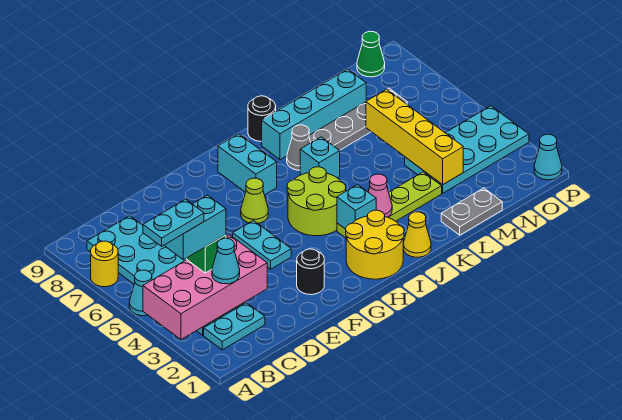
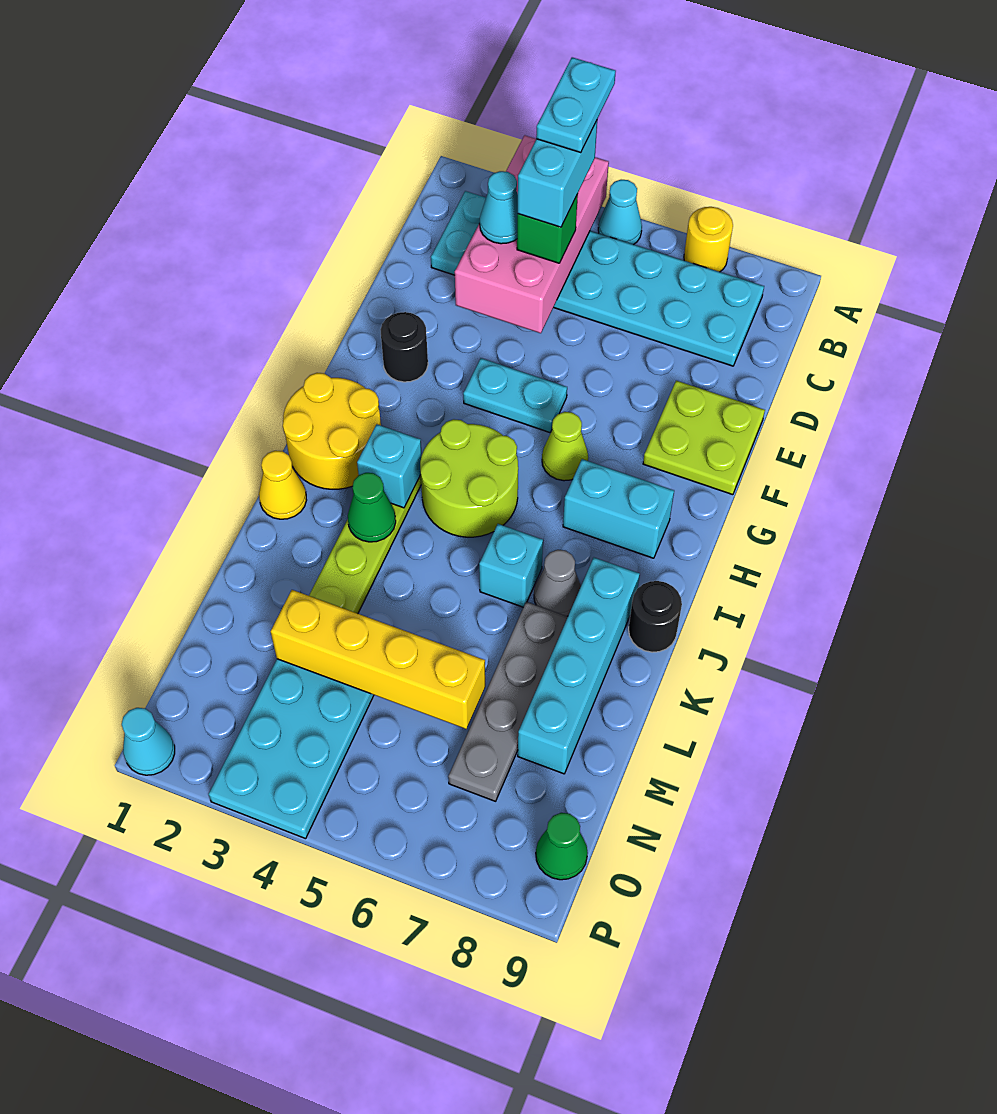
none -> lime plate E8:F9 level 1
pink cone J3 level 2 -> green cone J3 level 2
grey plate L1:M1 level 1 -> none

